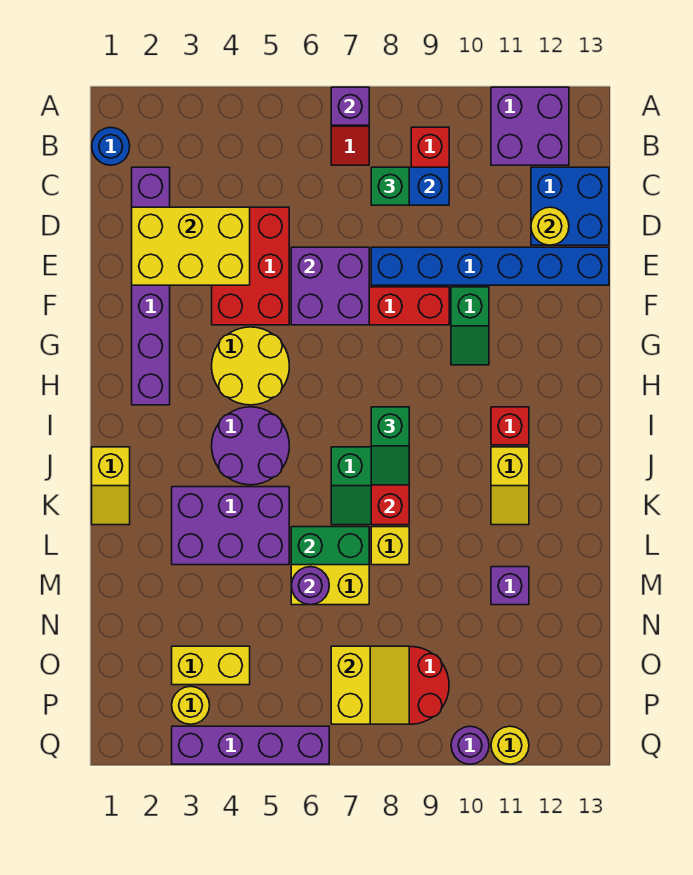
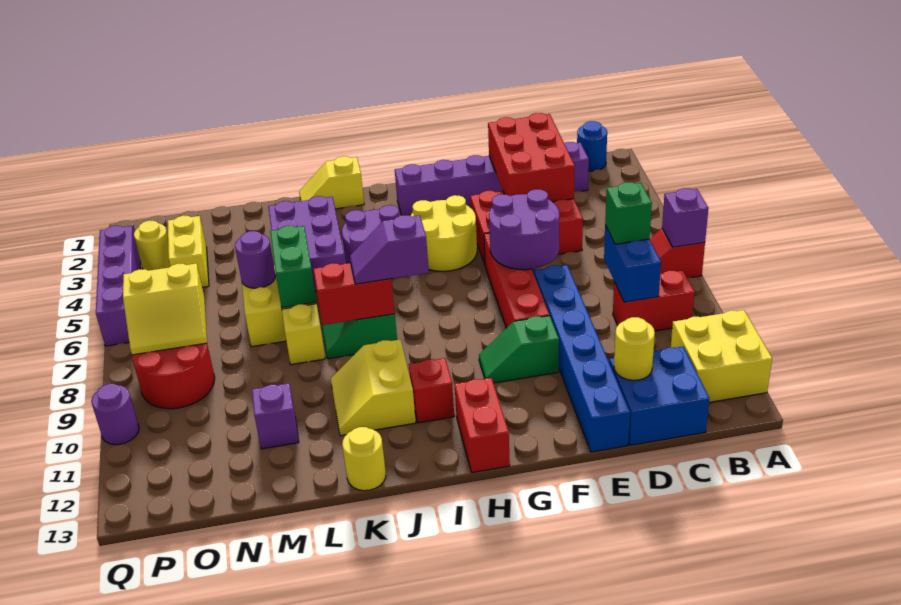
purple brick A11:B12 level 1 -> yellow brick A11:B12 level 1
yellow brick D2:E4 level 2 -> red brick D2:E4 level 2
purple brick E6:F7 level 2 -> purple round brick E6:F7 level 2
none -> red brick H12:H13 level 1
green slope I8:J8 level 3 top I -> purple slope I8:J8 level 3 top I
yellow slope J11:K11 level 1 top J -> yellow slope J10:K11 level 1 top J
yellow round brick Q11 level 1 -> yellow round brick K13 level 1

